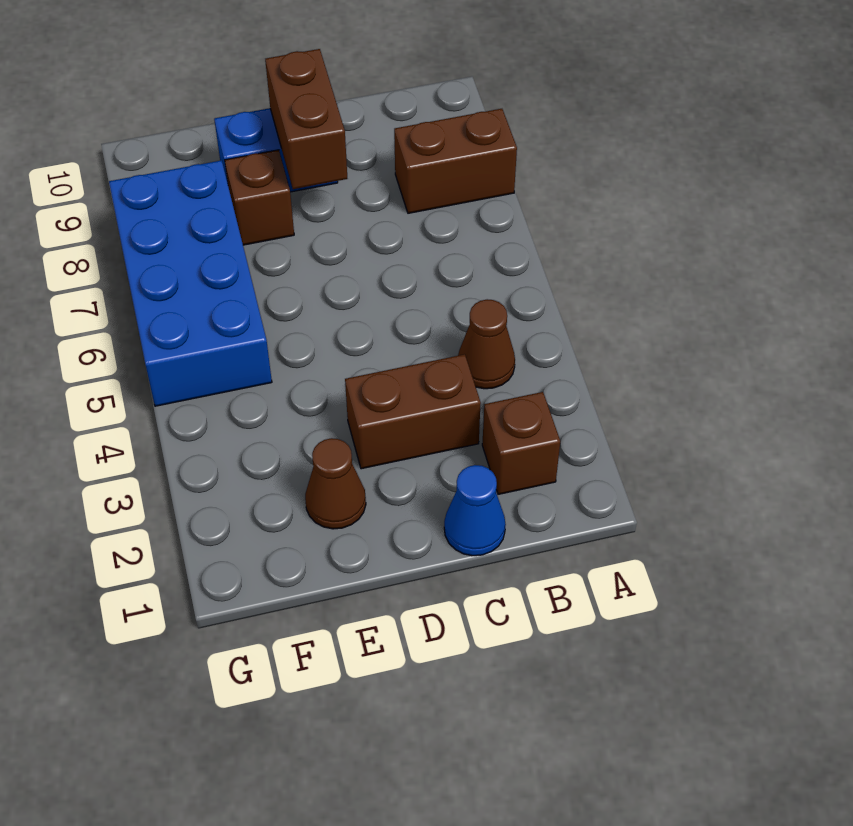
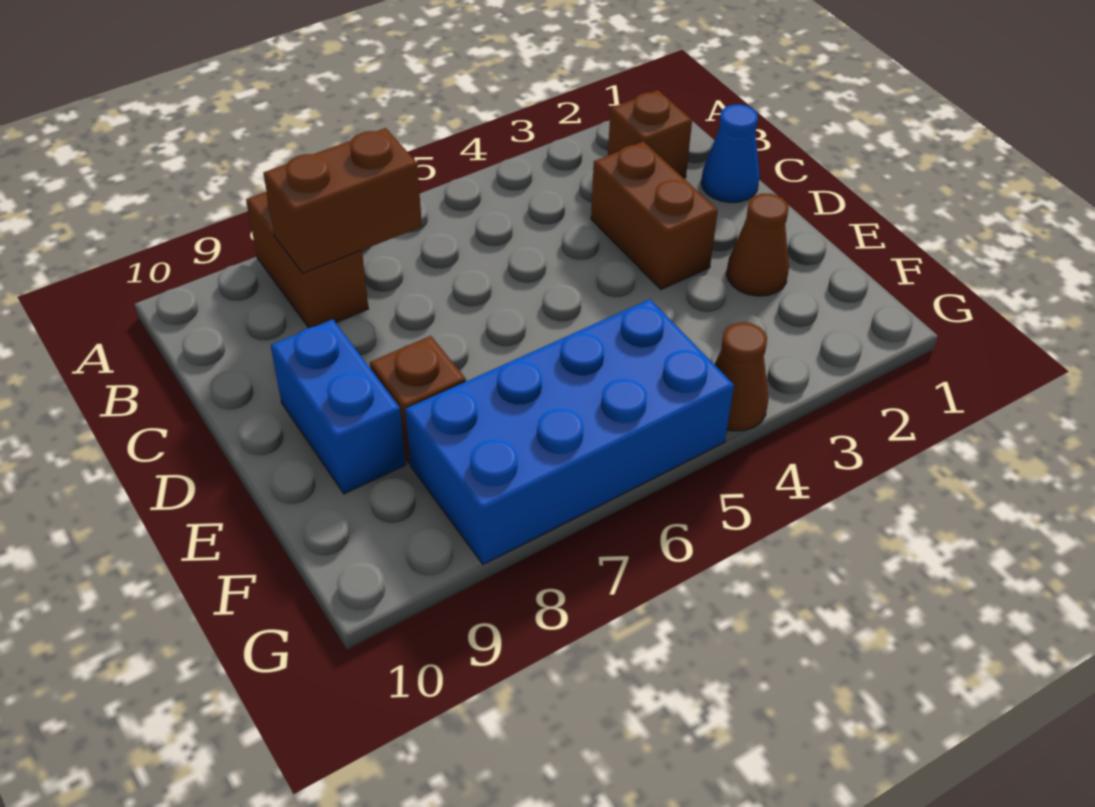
brown cone B4 level 1 -> brown cone G4 level 1
brown brick D8:D9 level 2 -> brown brick B7:B8 level 2

